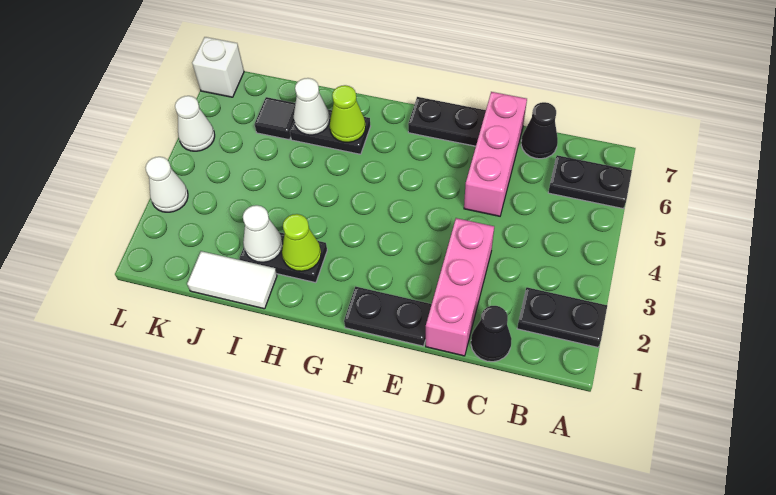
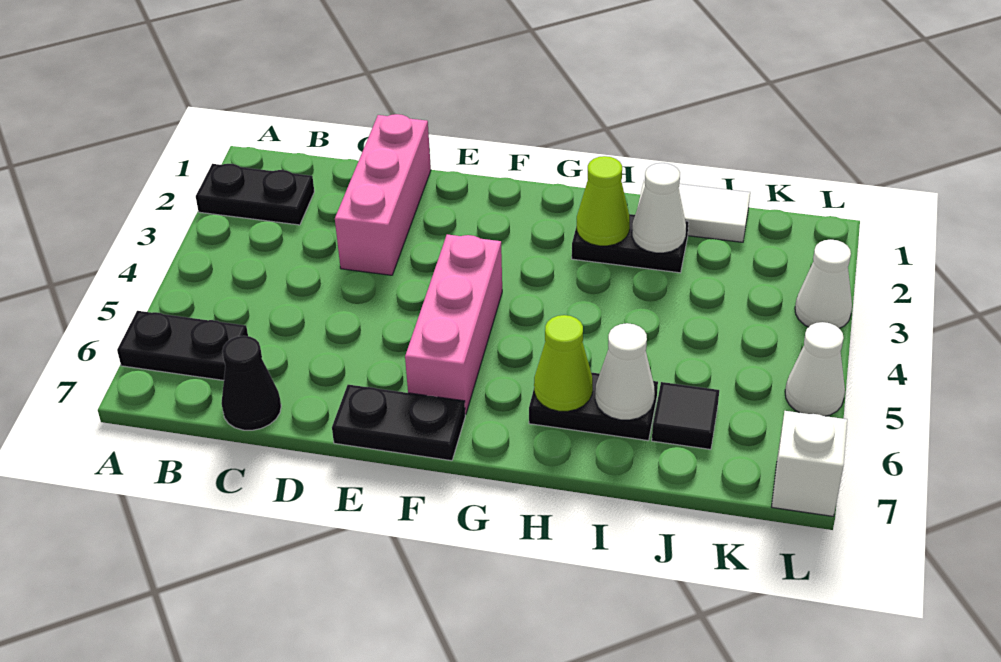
black cone C1 level 1 -> none
pink brick D5:D7 level 1 -> pink brick F4:F6 level 1
black plate E1:F1 level 1 -> none

